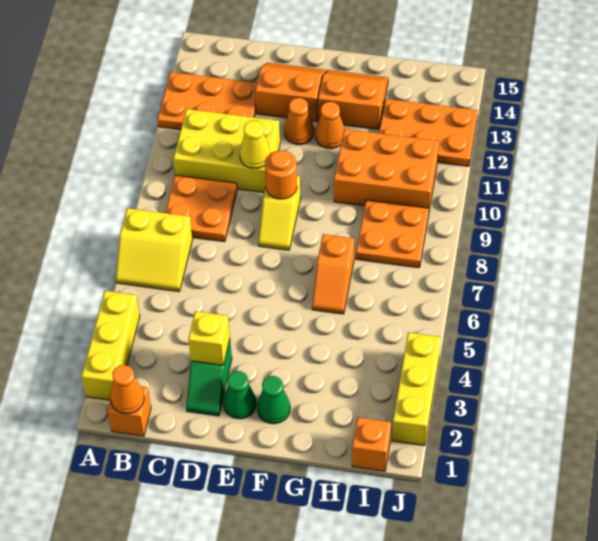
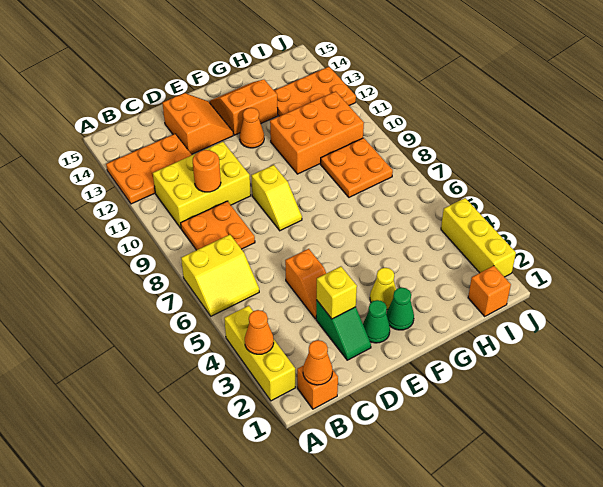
yellow cone D10 level 2 -> yellow cone F3 level 1
orange slope D13:E14 level 1 top 13 -> orange slope D13:E14 level 1 top D
orange round brick E9 level 2 -> orange round brick C10 level 2
orange cone E12 level 1 -> orange cone A3 level 2
orange slope G6:G7 level 1 top 7 -> orange slope D4:D5 level 1 top 5

